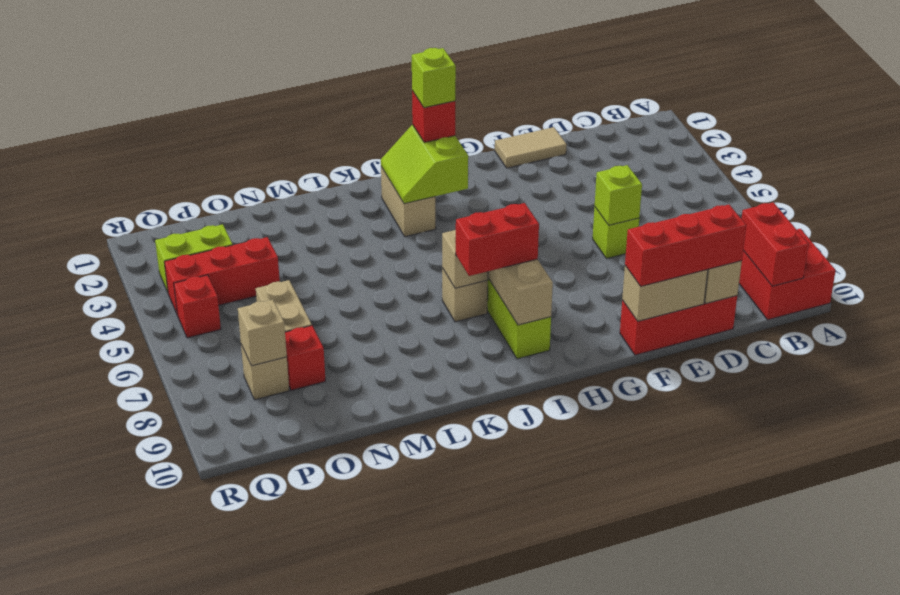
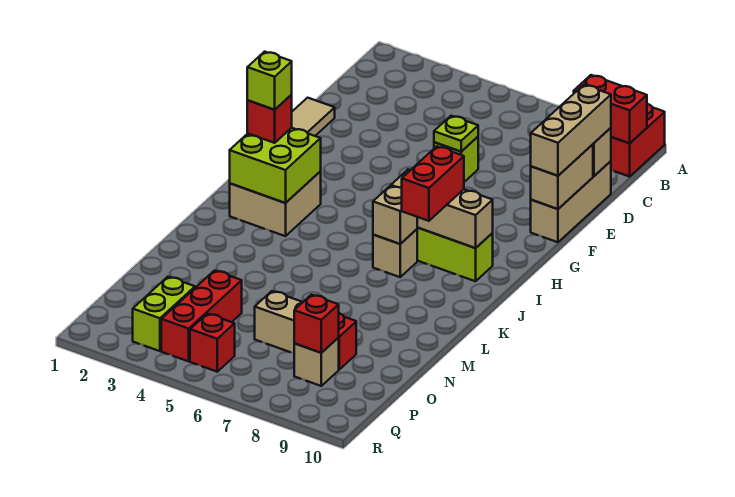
red brick D10:F10 level 1 -> tan brick D10:F10 level 1
red brick D10:F10 level 3 -> tan brick D10:F10 level 3
lime brick E6 level 2 -> lime plate E6 level 2
lime slope I2:J3 level 2 top I -> lime brick I2:J3 level 2
tan brick J2:J3 level 1 -> tan brick I2:J3 level 1
tan brick P8 level 2 -> red brick P8 level 2

